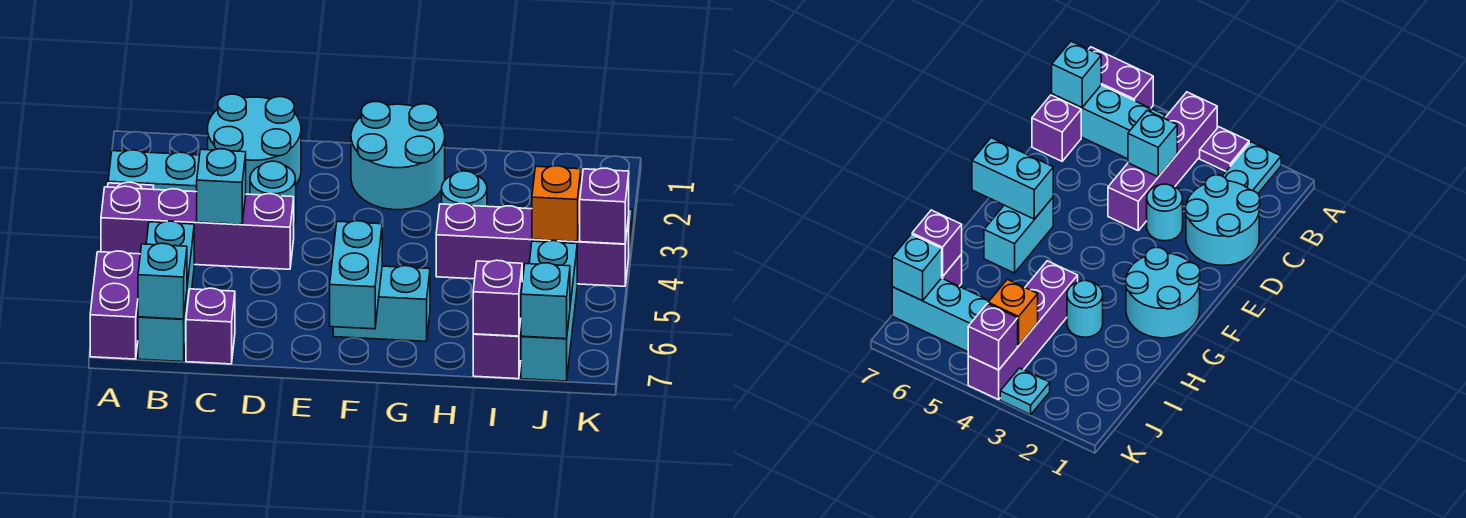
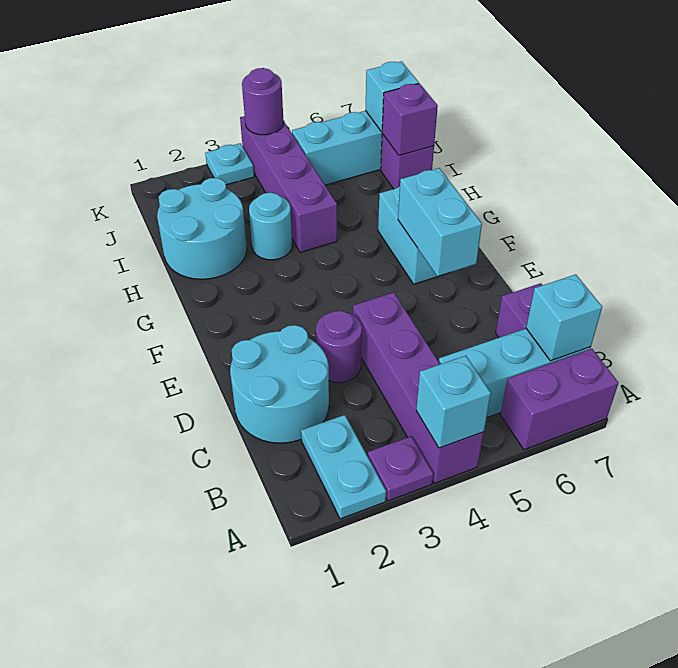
cyan brick C4 level 2 -> cyan brick A4 level 2
cyan round brick D3 level 1 -> purple round brick D3 level 1
cyan round brick F1:G2 level 1 -> cyan round brick H1:I2 level 1
cyan brick F6:F7 level 2 -> cyan brick E6:F6 level 2
orange brick J4 level 2 -> none
purple brick K4 level 2 -> purple round brick K4 level 2

